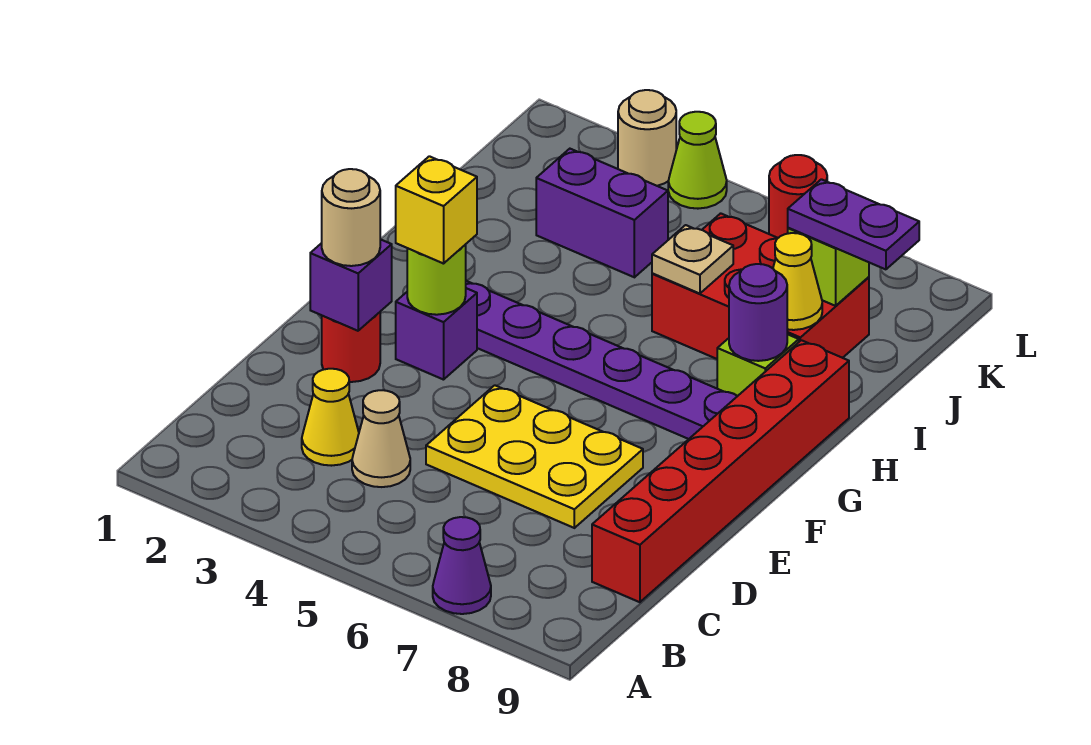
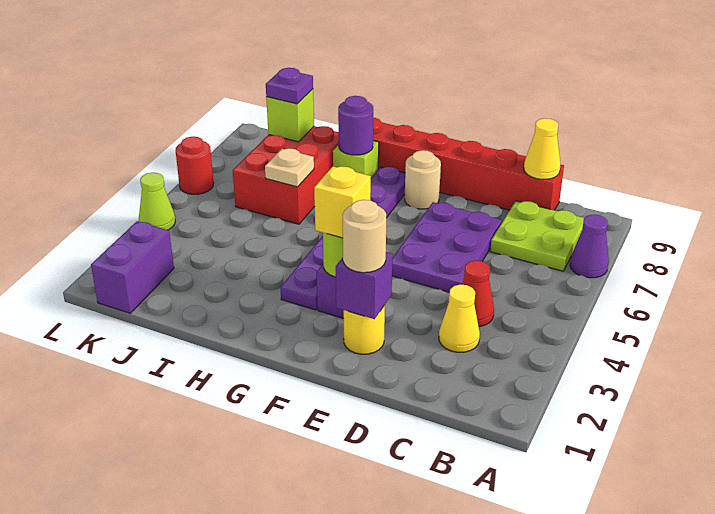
none -> lime plate B7:C8 level 1
tan cone C4 level 1 -> red cone C4 level 1
yellow plate D5:E7 level 1 -> purple plate D5:E7 level 1
red round brick E2 level 1 -> yellow round brick E2 level 1
yellow cone I8 level 2 -> yellow cone C9 level 2
purple brick J3:J4 level 1 -> purple brick K1:K2 level 1
purple plate J8:J9 level 3 -> purple plate J8 level 3
tan round brick L3 level 1 -> tan round brick F8 level 1

